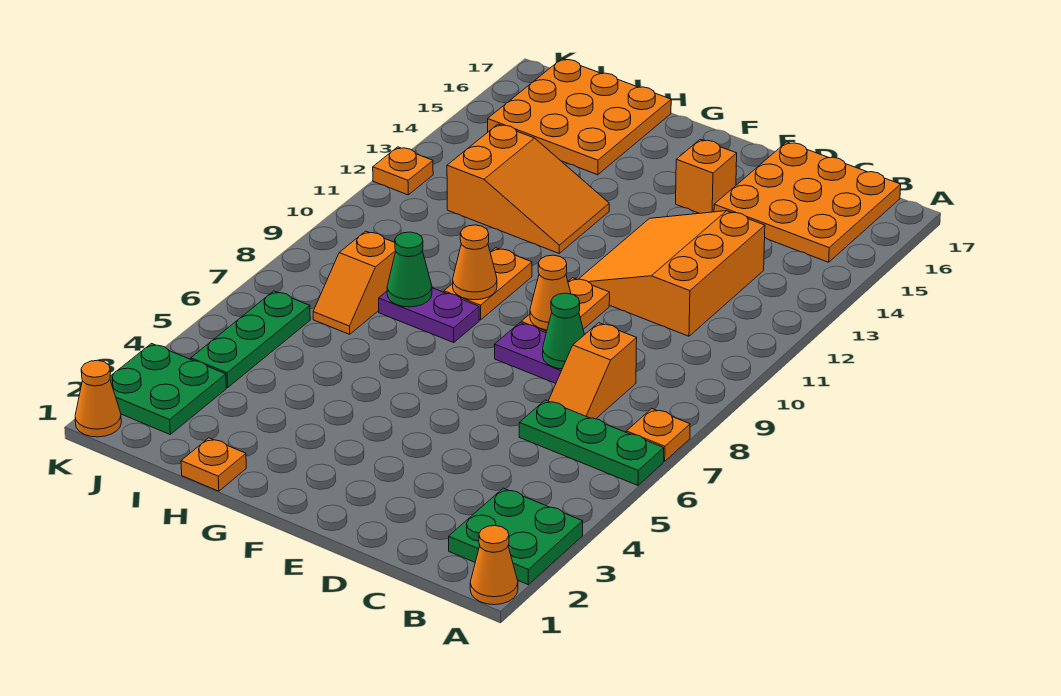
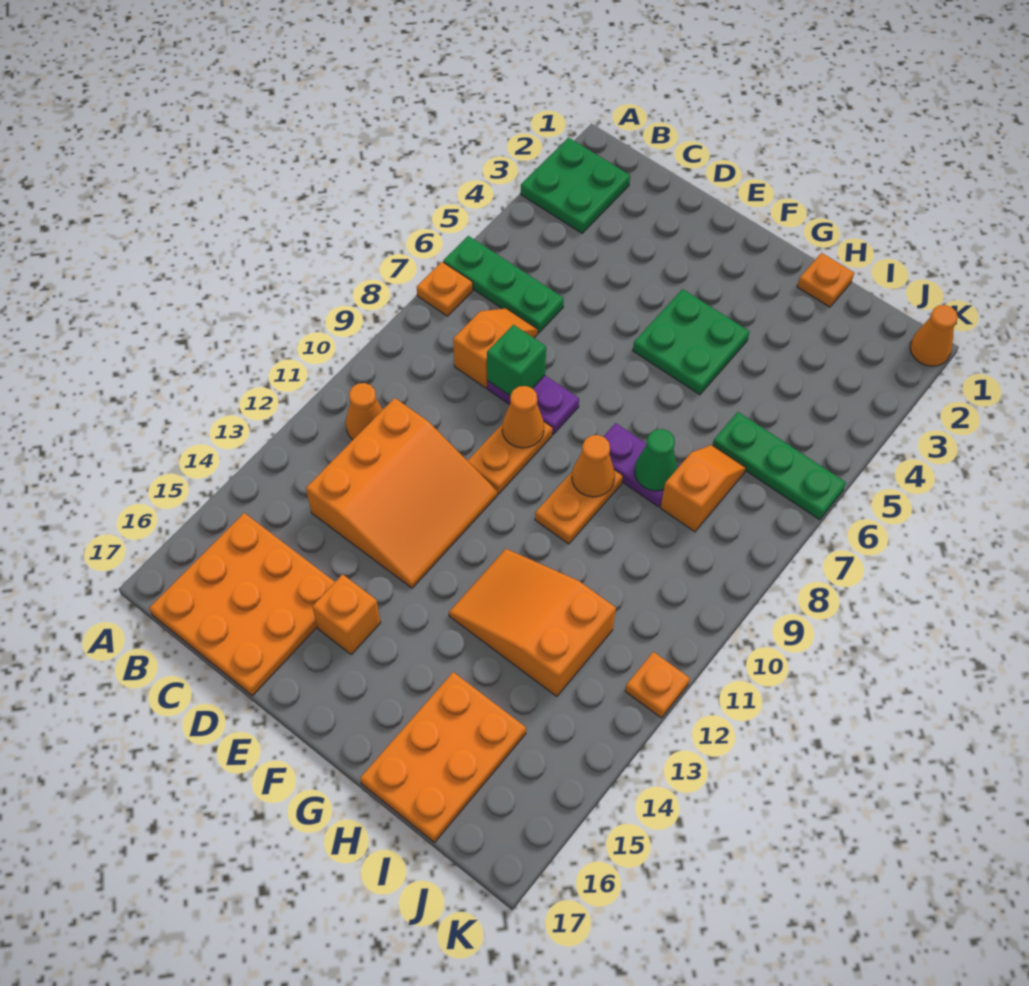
orange cone A1 level 1 -> orange cone B11 level 1
green cone D8 level 2 -> green brick D8 level 2
orange plate H15:J17 level 1 -> orange plate H15:I17 level 1
green plate J2:K3 level 1 -> green plate F4:G5 level 1
green plate J4:J6 level 1 -> green plate I6:K6 level 1

